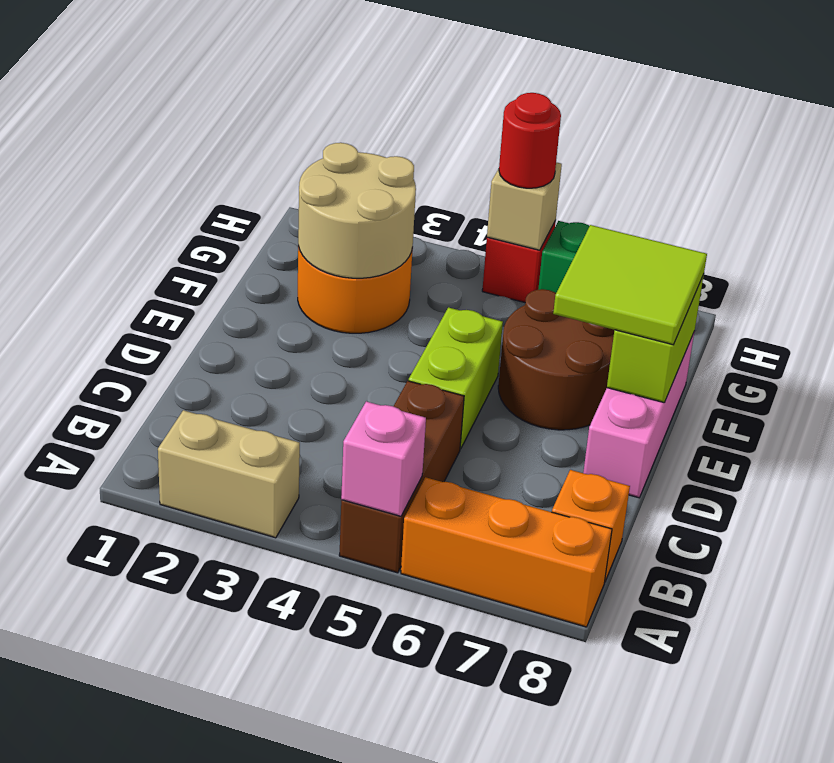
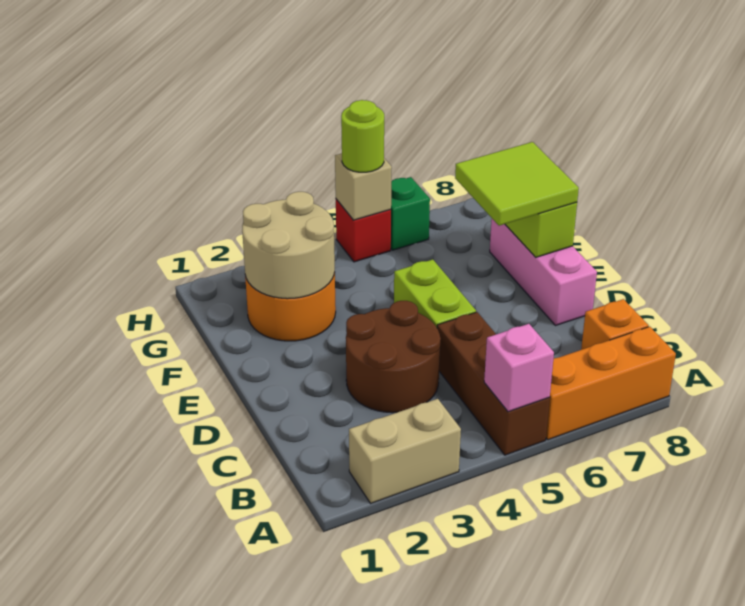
brown round brick E6:F7 level 1 -> brown round brick C3:D4 level 1
red round brick H5 level 3 -> lime round brick H5 level 3

